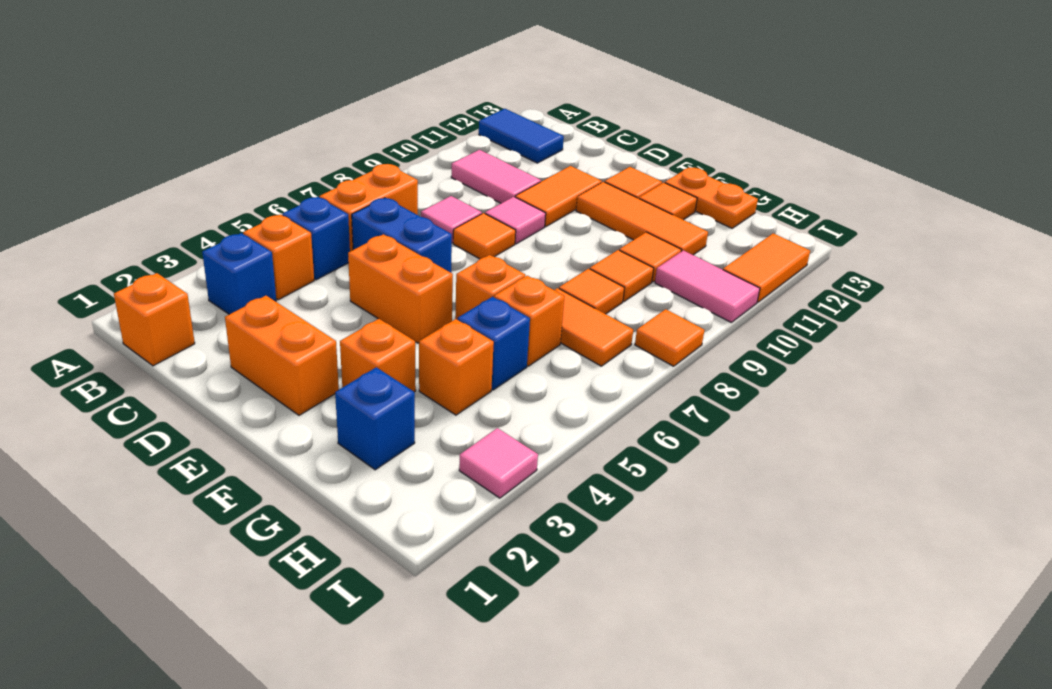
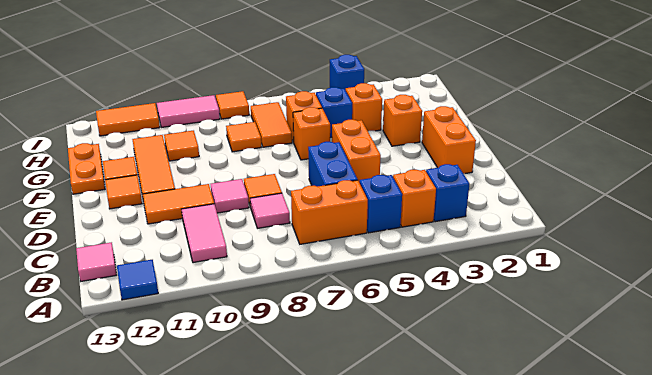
blue tile A12:B12 level 1 -> blue tile A12 level 1
orange brick B1 level 1 -> none
blue brick G2 level 1 -> blue brick I4 level 1
orange tile G9 level 1 -> none
pink tile H10:I10 level 1 -> pink tile I9:I10 level 1
pink tile I3 level 1 -> pink tile B13 level 1

